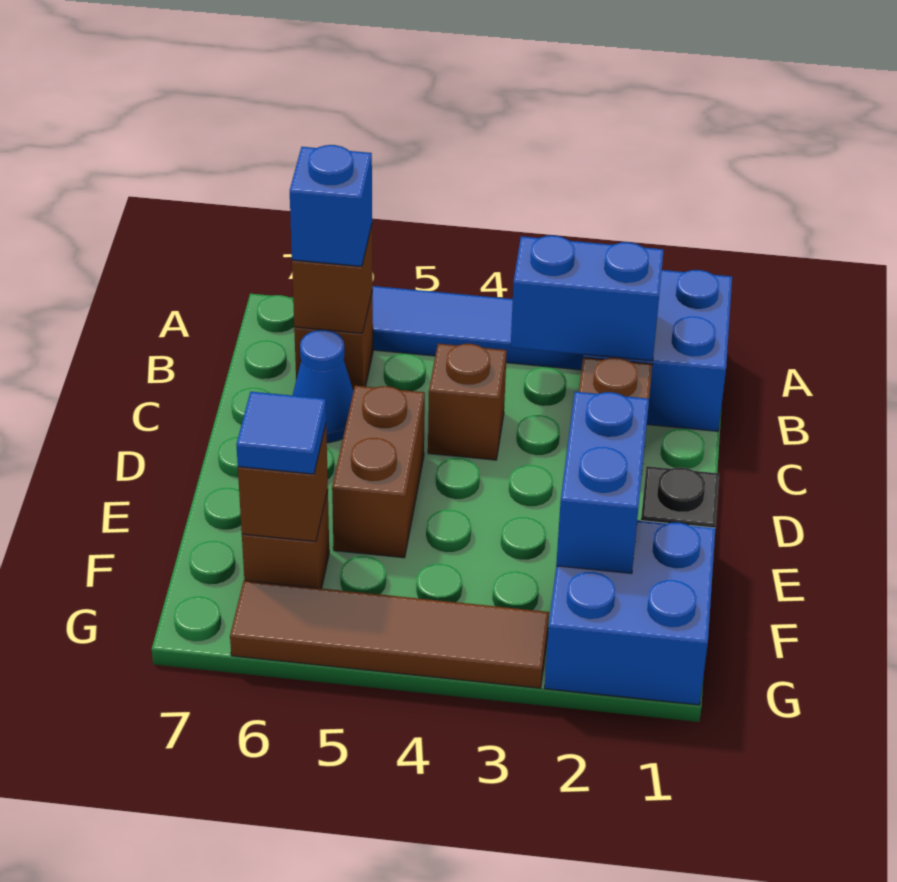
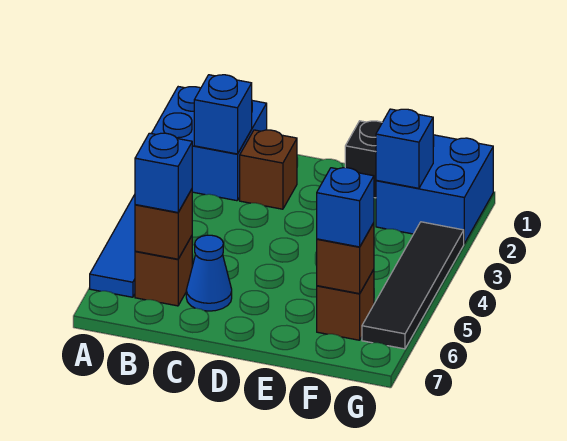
blue brick B2:B3 level 2 -> blue brick B2 level 2
brown brick C4 level 1 -> none
brown brick D5:E5 level 1 -> none
blue brick E2:F2 level 2 -> blue brick F2 level 2
blue tile F6 level 3 -> blue brick F6 level 3
brown tile G3:G6 level 1 -> black tile G3:G6 level 1

